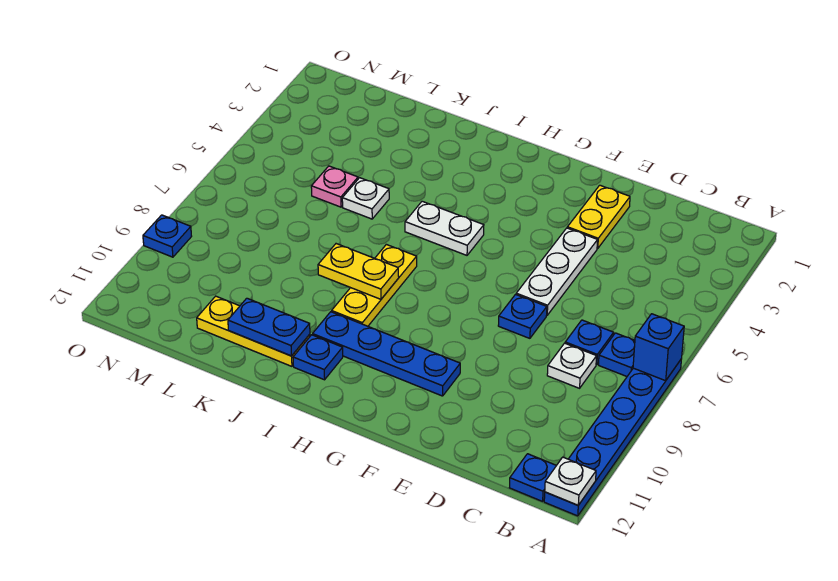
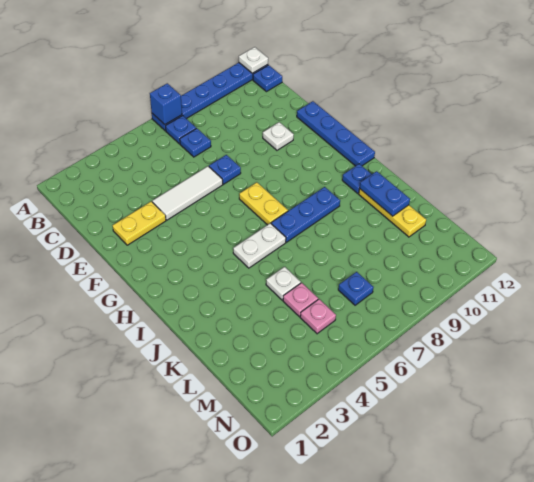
white plate C8 level 1 -> white plate E10 level 1
white plate E4:E6 level 1 -> white tile E4:E6 level 1
blue plate F10:I10 level 1 -> blue plate E12:H12 level 1
white plate H5:I5 level 1 -> white plate I5:I6 level 1
yellow plate I7:I9 level 1 -> blue plate I7:I9 level 1
yellow plate I8:J8 level 2 -> yellow plate G7:H7 level 1
none -> pink plate M5 level 1
blue plate O9 level 1 -> blue plate M7 level 1

